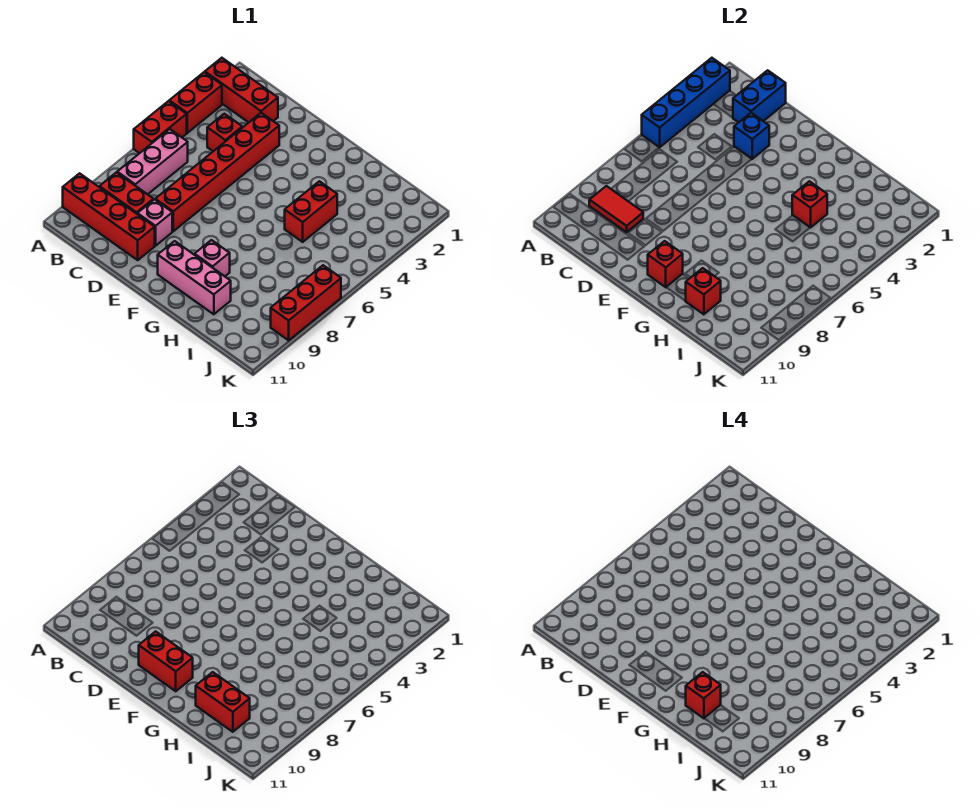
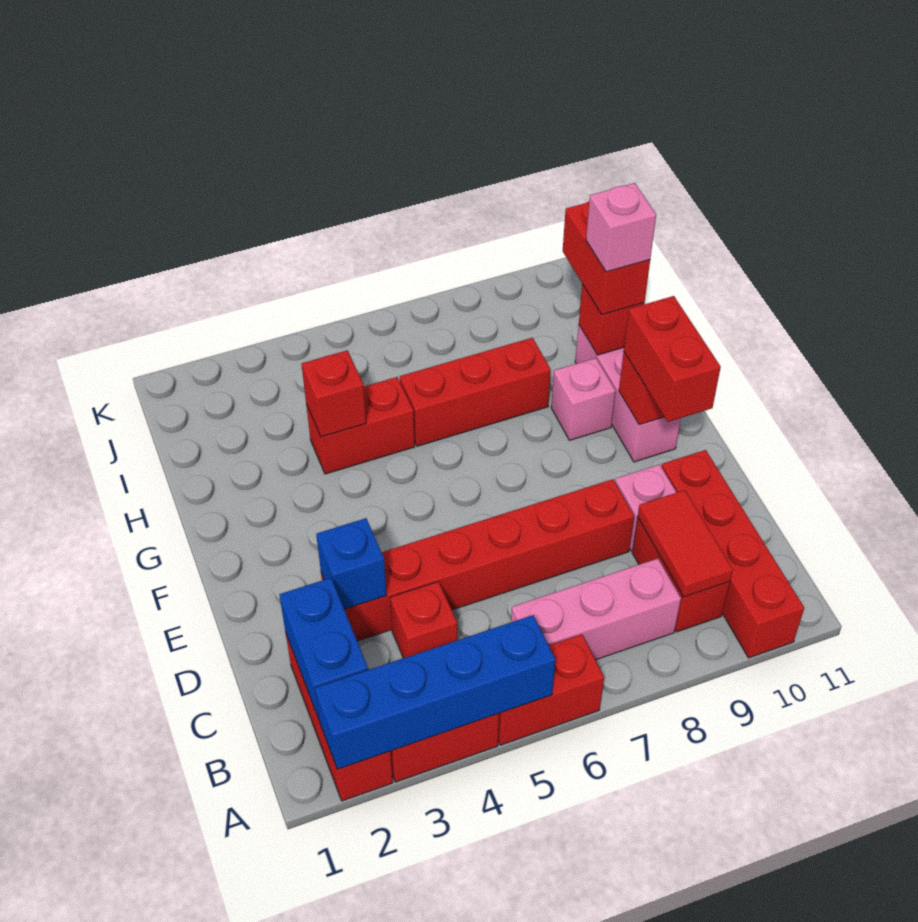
blue brick C1:C2 level 2 -> blue brick B2:C2 level 2
red brick H10 level 4 -> pink brick H10 level 4
red brick K7:K9 level 1 -> red brick H6:H8 level 1

